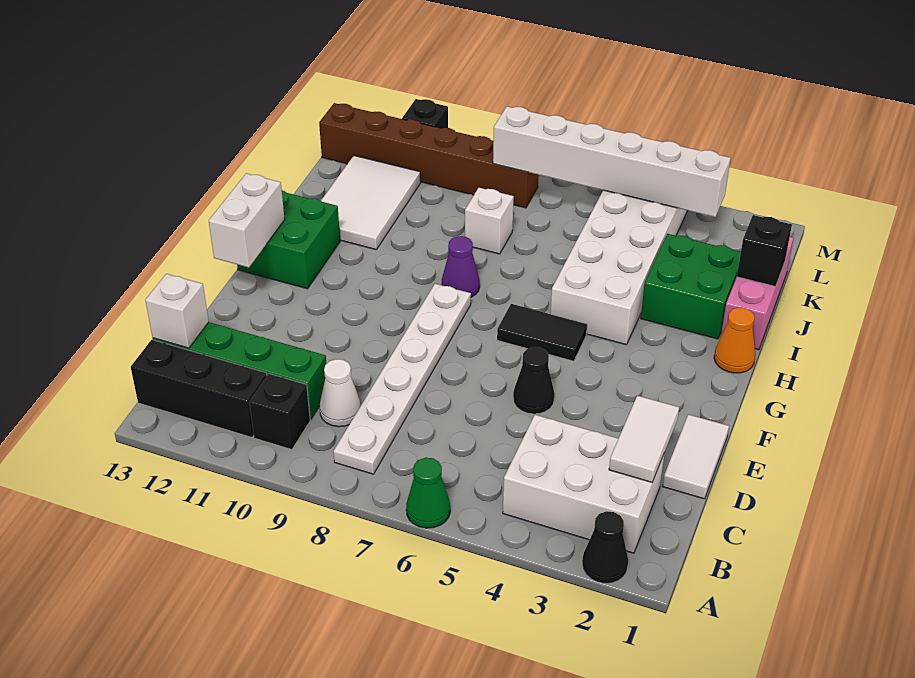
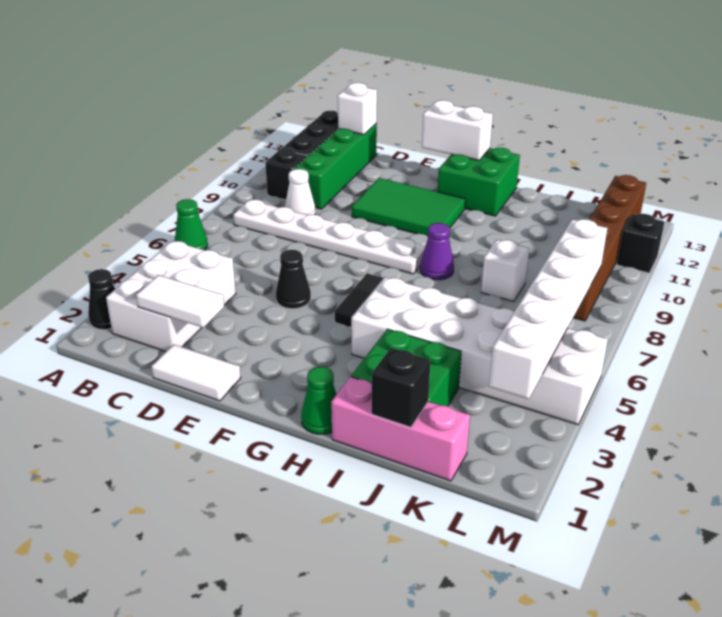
none -> green tile E10:G11 level 1
orange cone H1 level 1 -> green cone H1 level 1
white tile I11:K12 level 1 -> none

